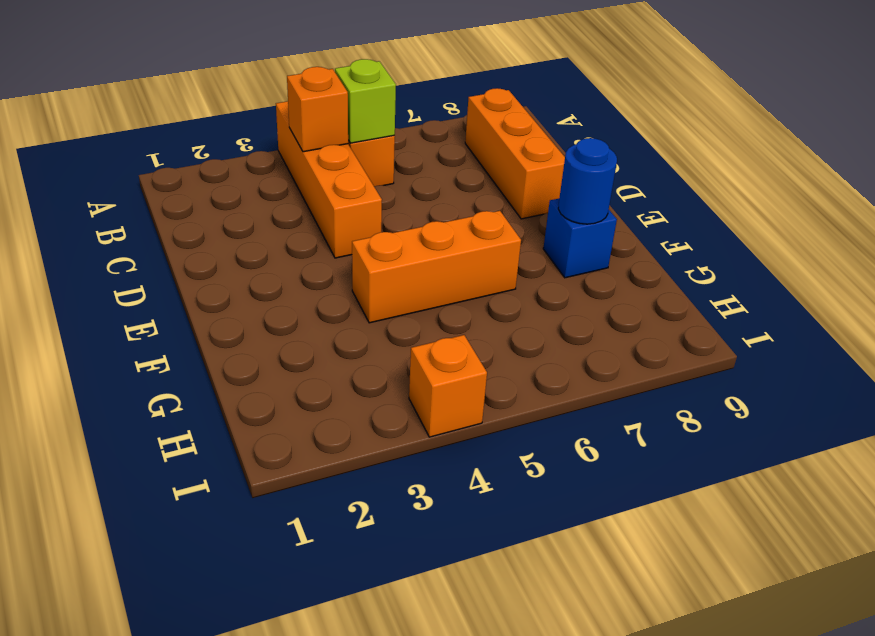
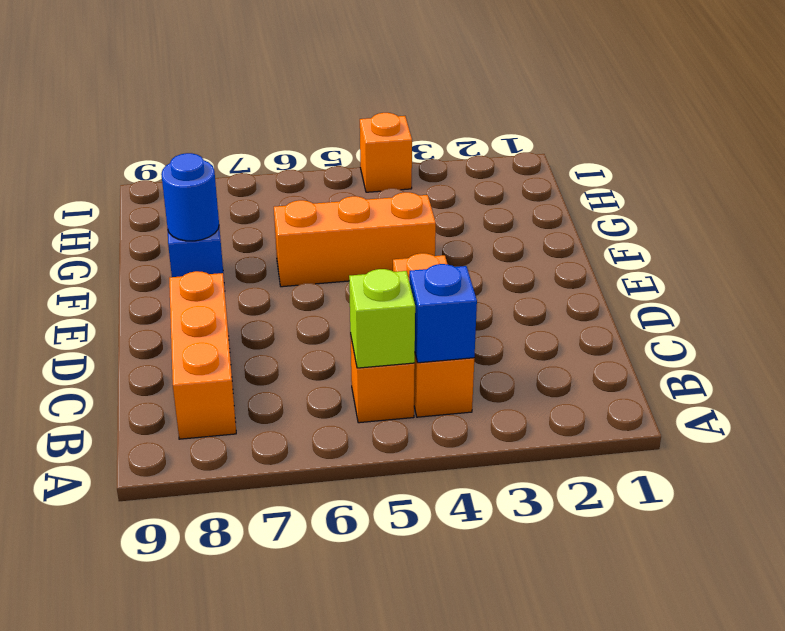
orange brick A4:D4 level 1 -> orange brick B4:D4 level 1
orange brick B4 level 2 -> blue brick B4 level 2

